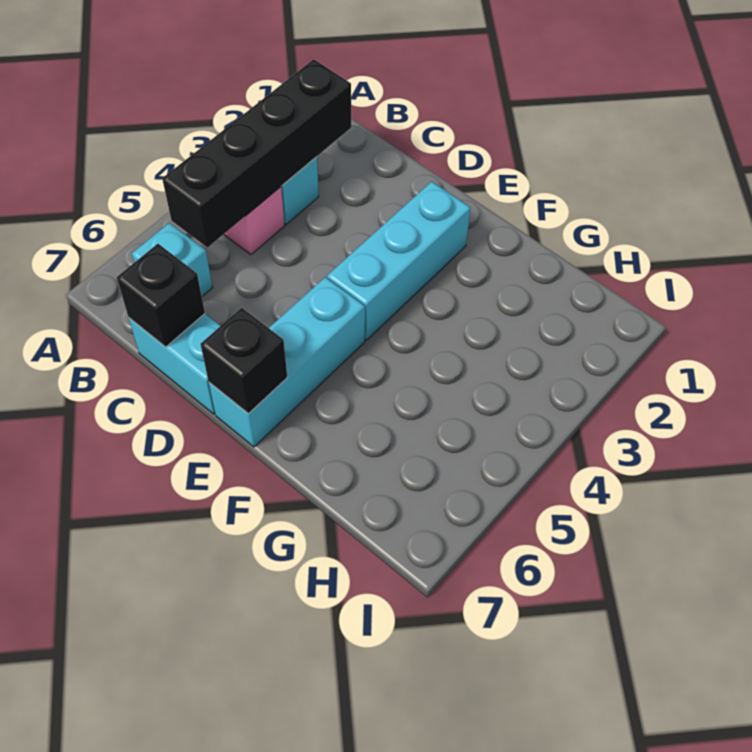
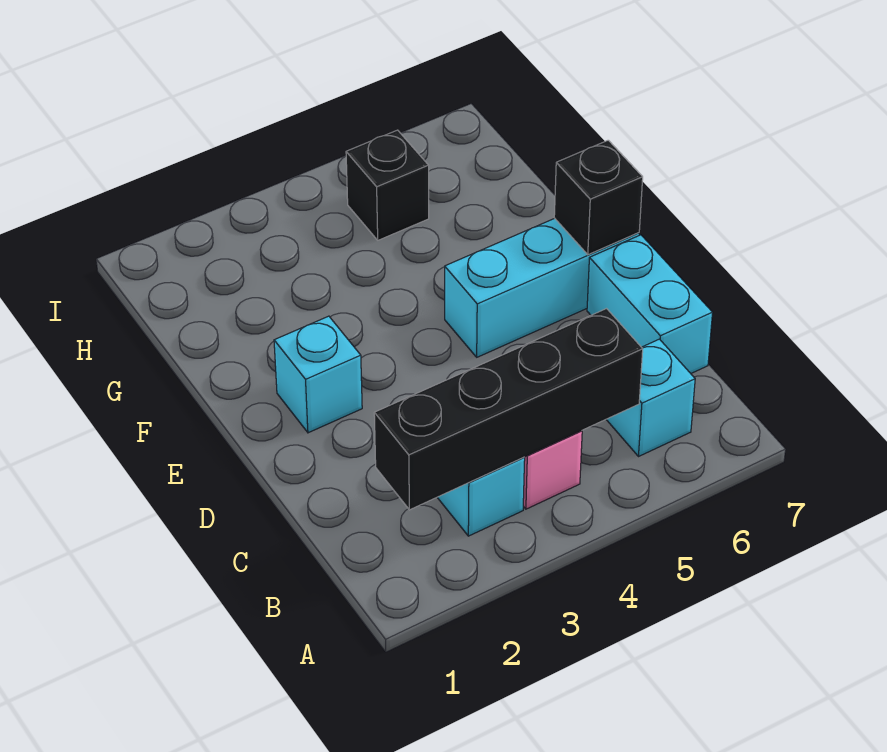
black brick C7 level 2 -> black brick H5 level 1
cyan brick E2:E4 level 1 -> cyan brick E2 level 1

